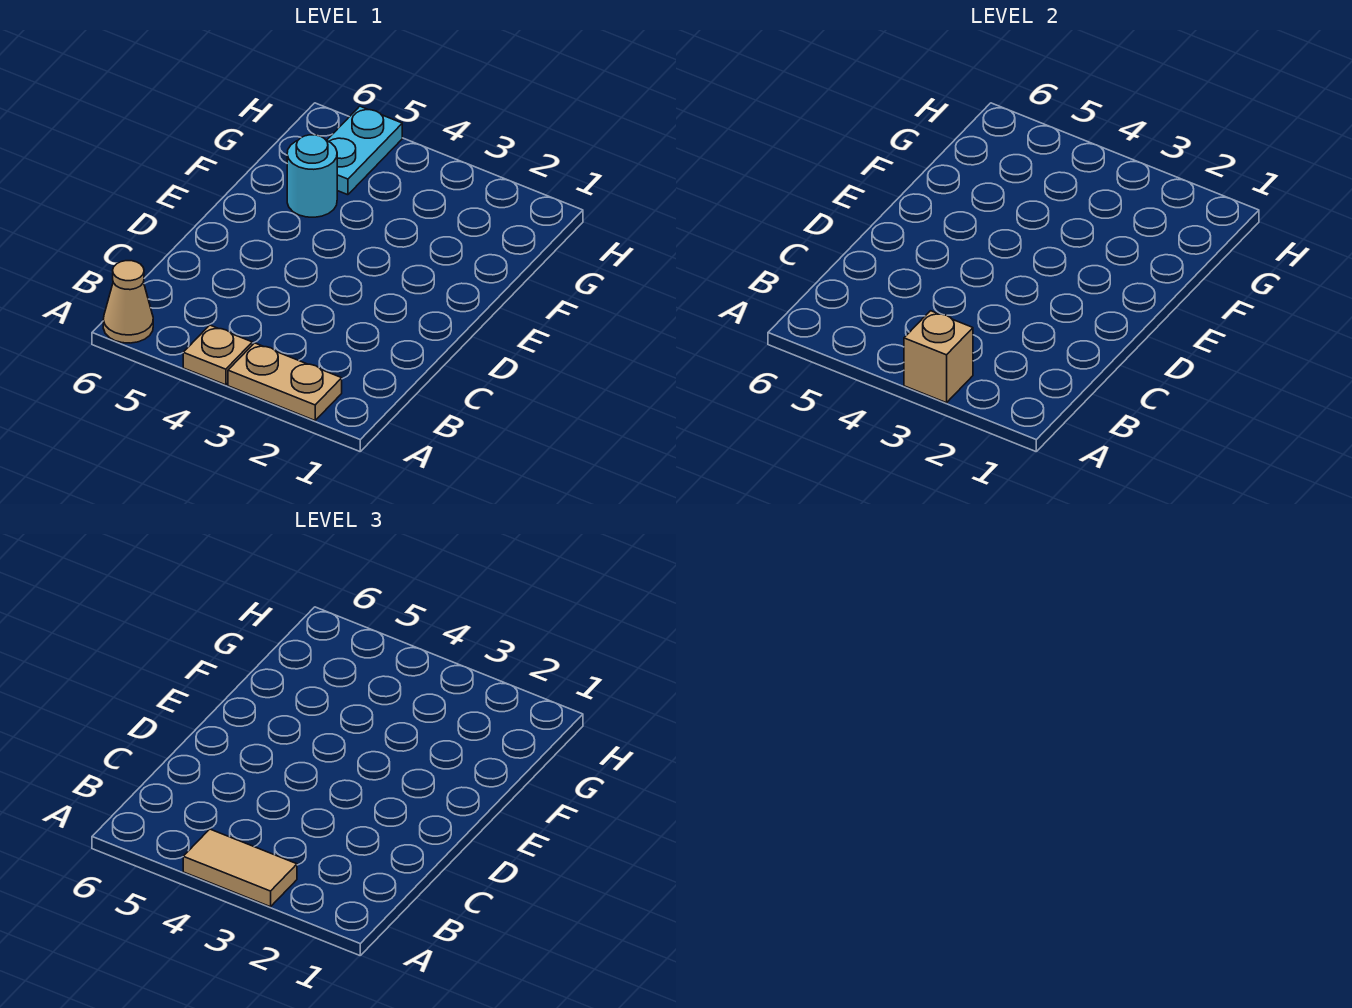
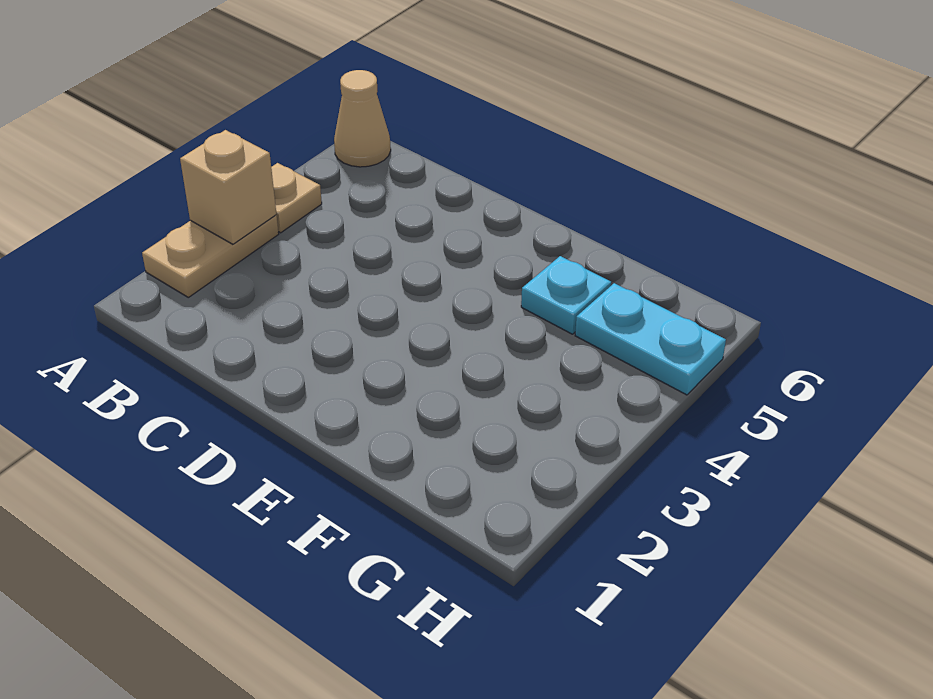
tan tile A3:A4 level 3 -> none
cyan round brick F5 level 1 -> cyan plate F5 level 1

